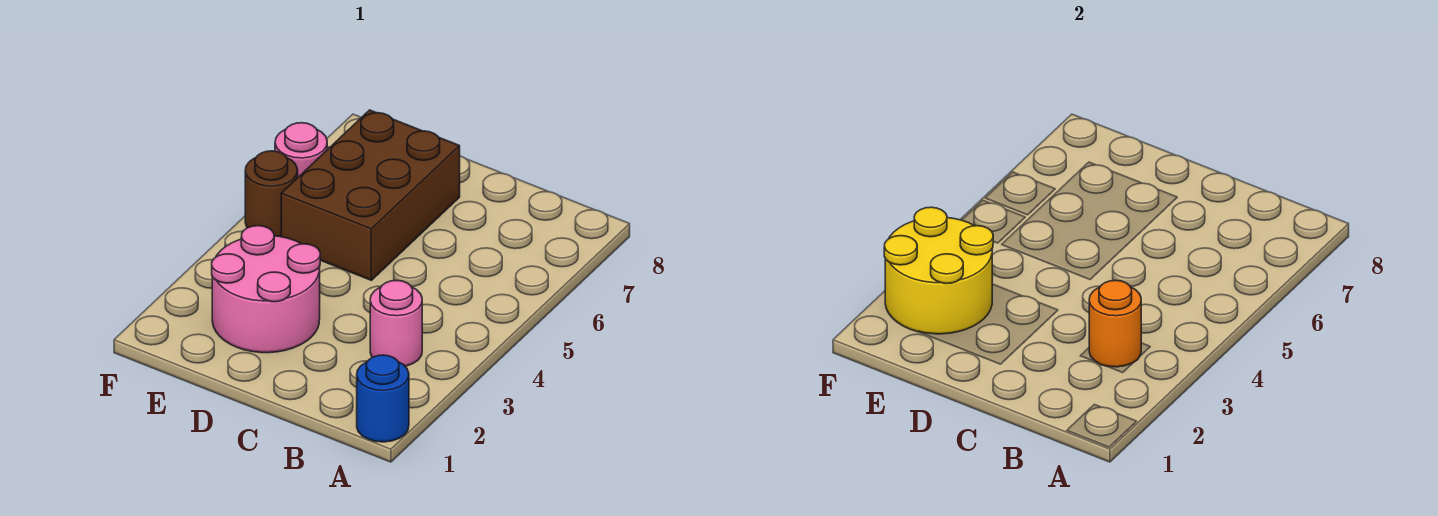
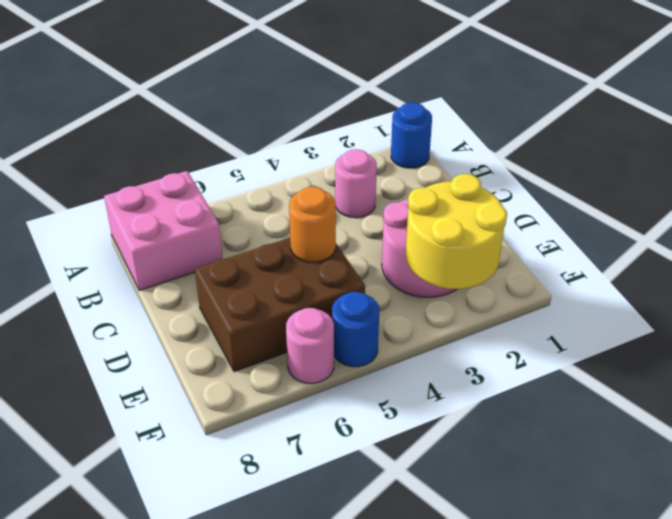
none -> pink brick A7:B8 level 1
orange round brick B3 level 2 -> orange round brick D5 level 2
brown round brick F5 level 1 -> blue round brick F5 level 1

